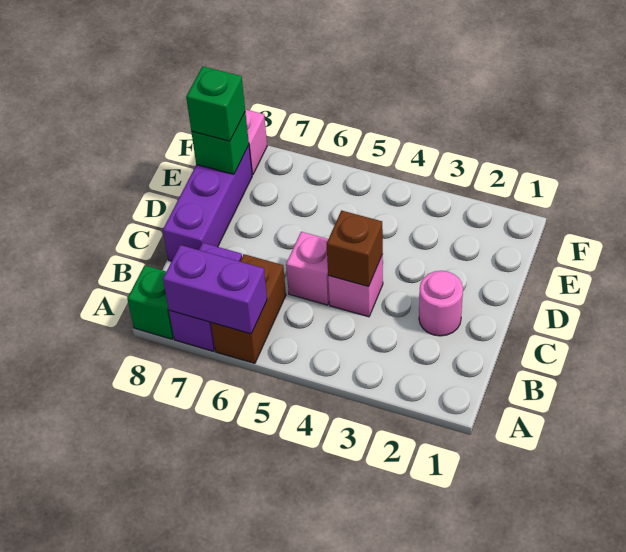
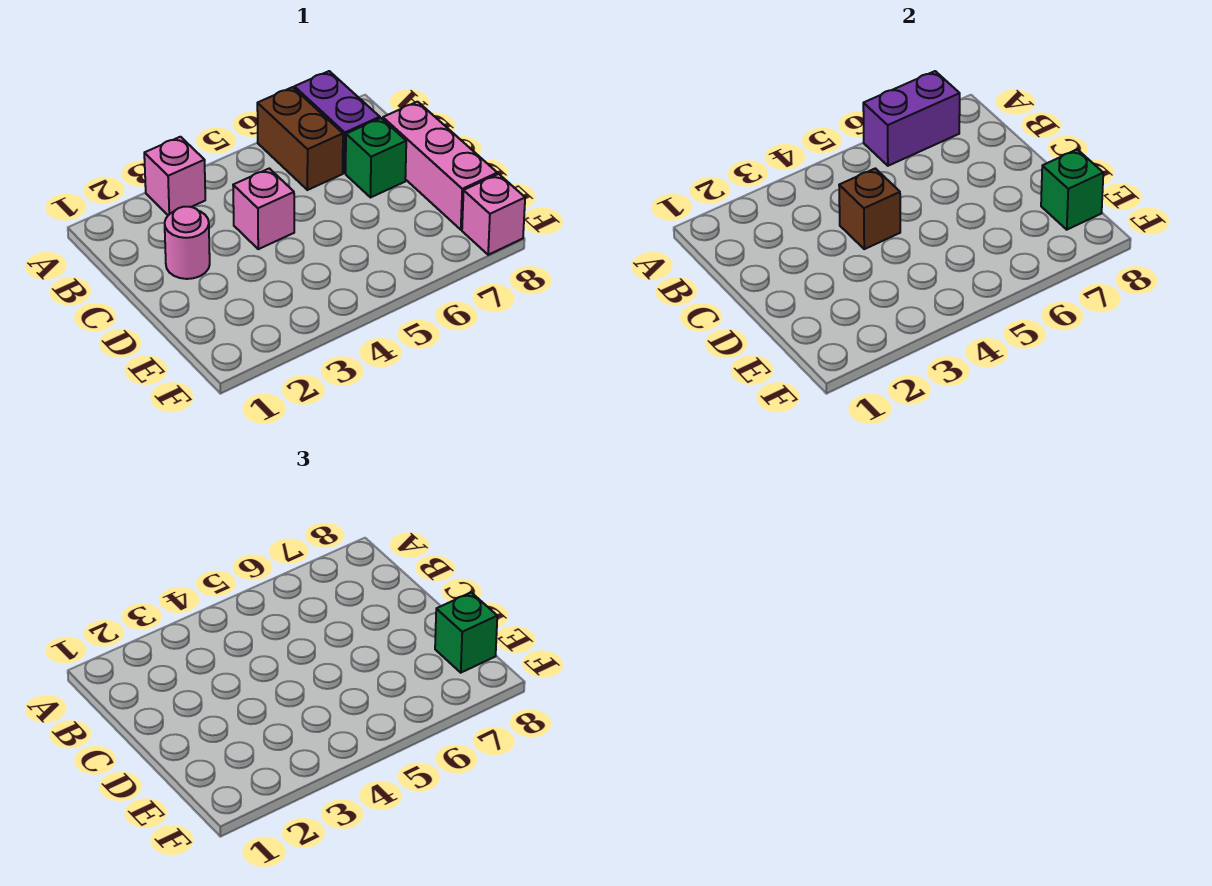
green brick A8 level 1 -> green brick C7 level 1
pink brick C5 level 1 -> pink brick A3 level 1
purple brick C8:E8 level 1 -> pink brick C8:E8 level 1

